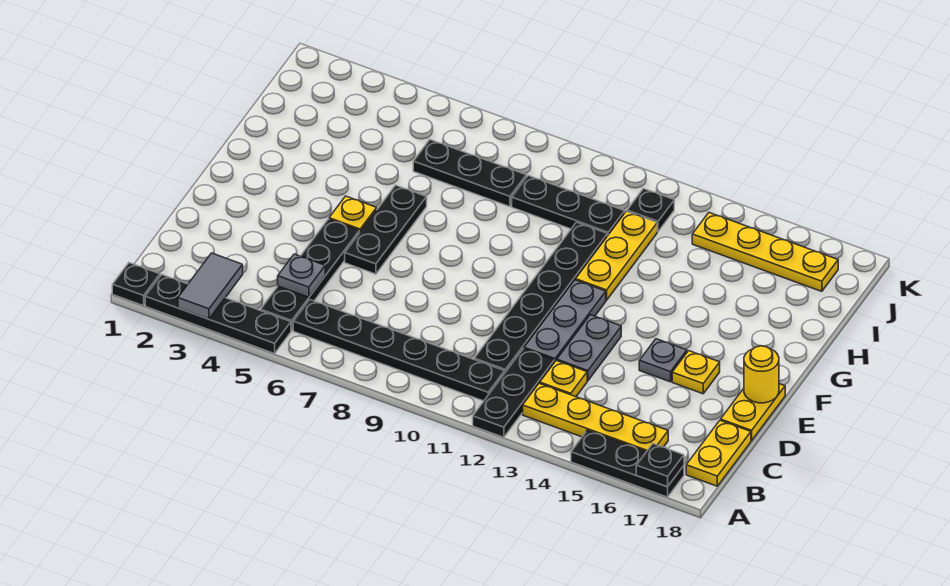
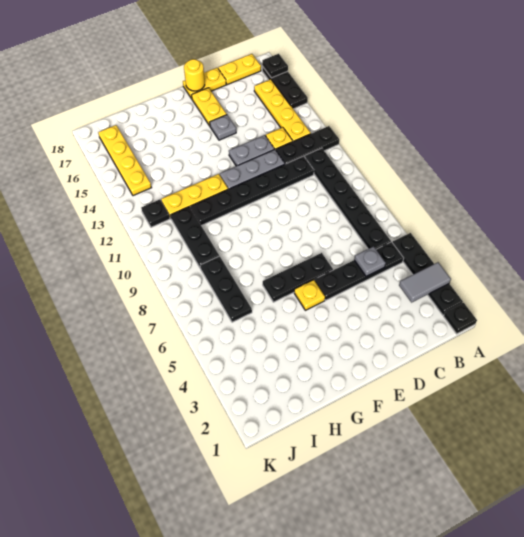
yellow plate E16 level 1 -> yellow plate E16:E17 level 1

